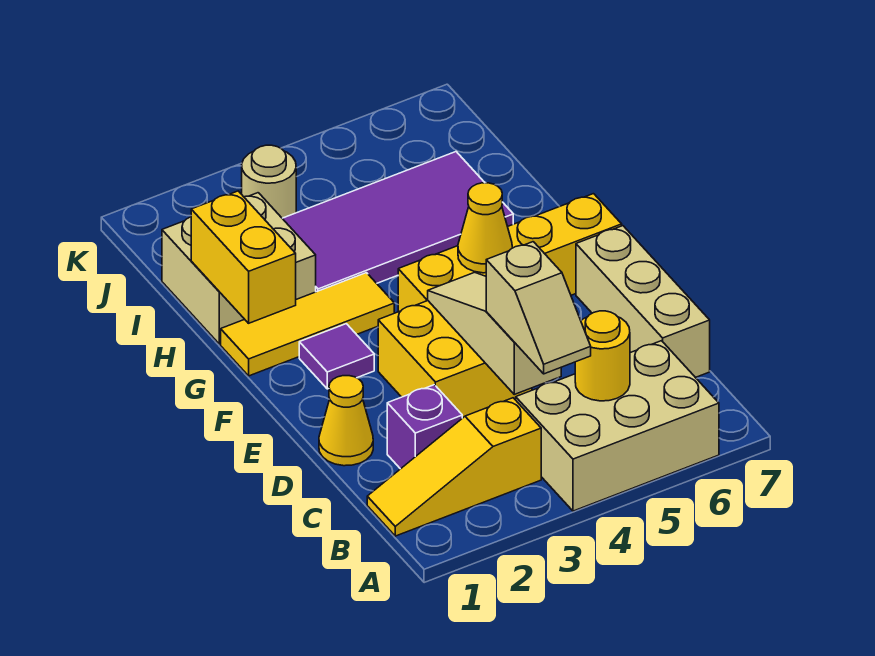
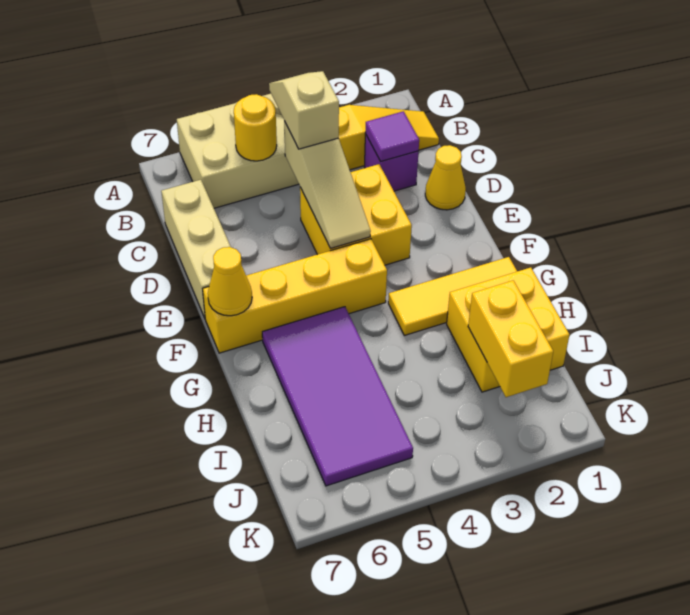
purple tile F2 level 1 -> purple tile C2 level 2
yellow cone F5 level 2 -> yellow cone F7 level 2
yellow brick G1:H1 level 2 -> yellow brick I2:J2 level 2
tan brick H1:I2 level 1 -> yellow brick H1:I2 level 1
purple tile H3:I6 level 1 -> purple tile G5:J6 level 1
tan round brick J3 level 1 -> none

